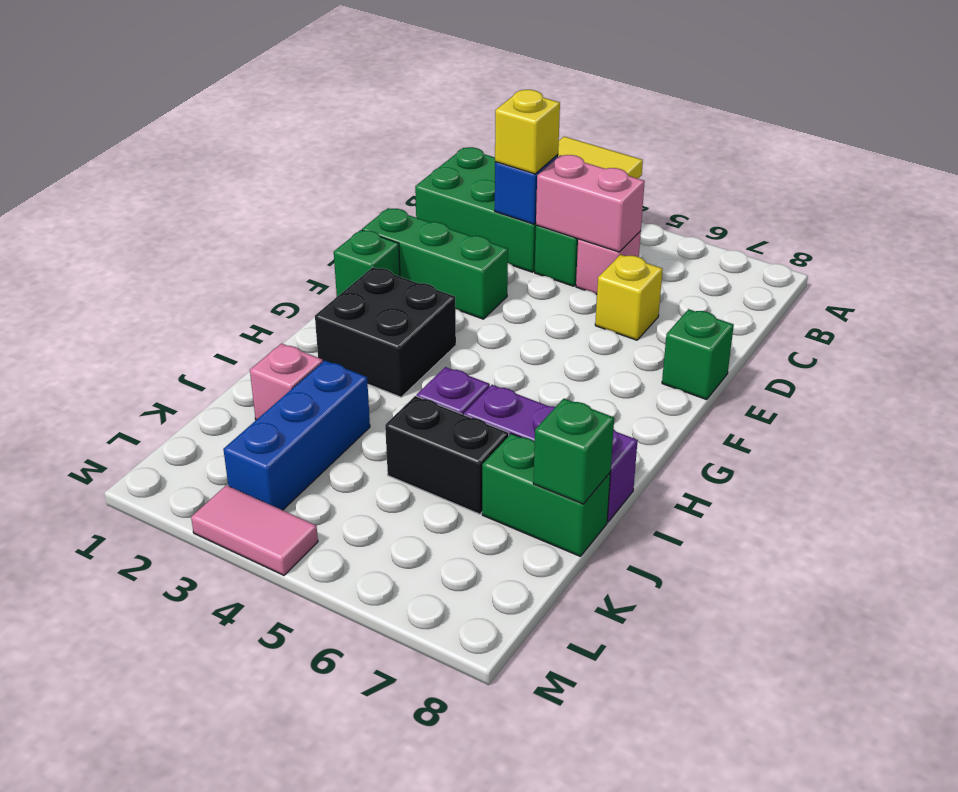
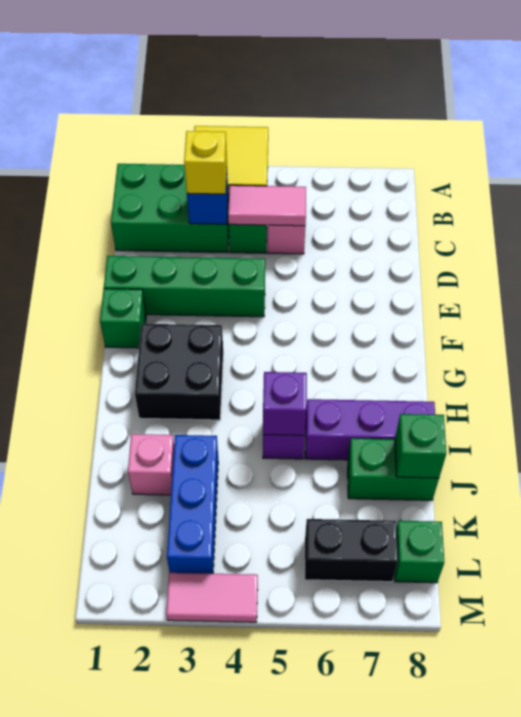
pink brick C4:C5 level 2 -> pink tile C4:C5 level 2
yellow brick D6 level 1 -> none
green brick E1:E3 level 1 -> green brick E1:E4 level 1
green brick E8 level 1 -> green brick L8 level 1
none -> purple brick I5 level 2
black brick J5:J6 level 1 -> black brick L6:L7 level 1

